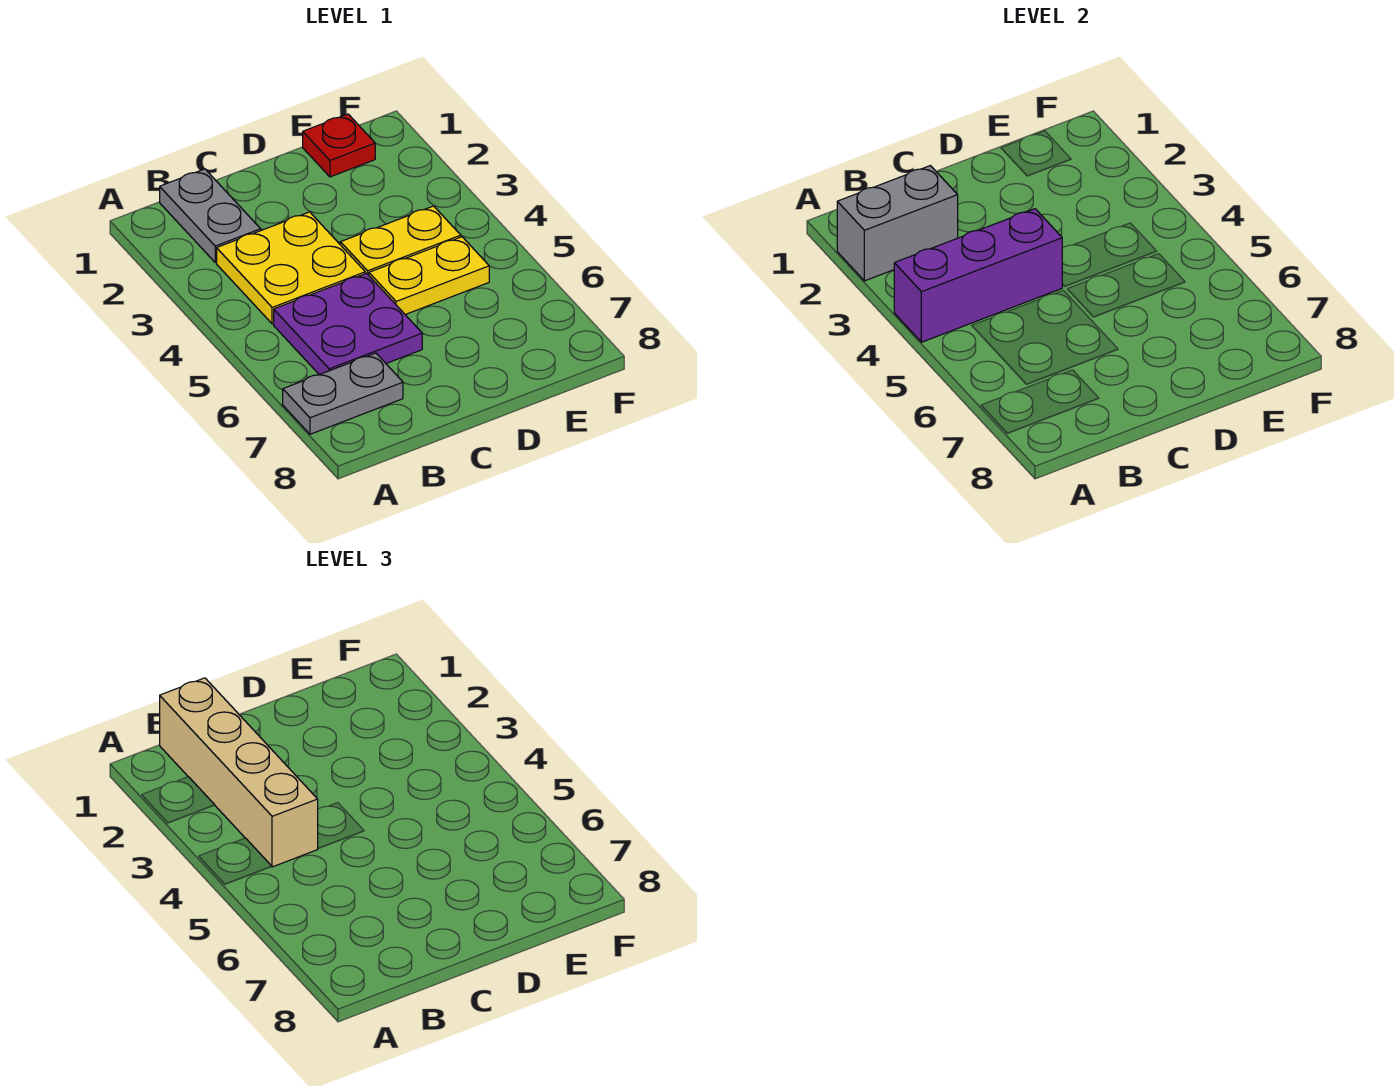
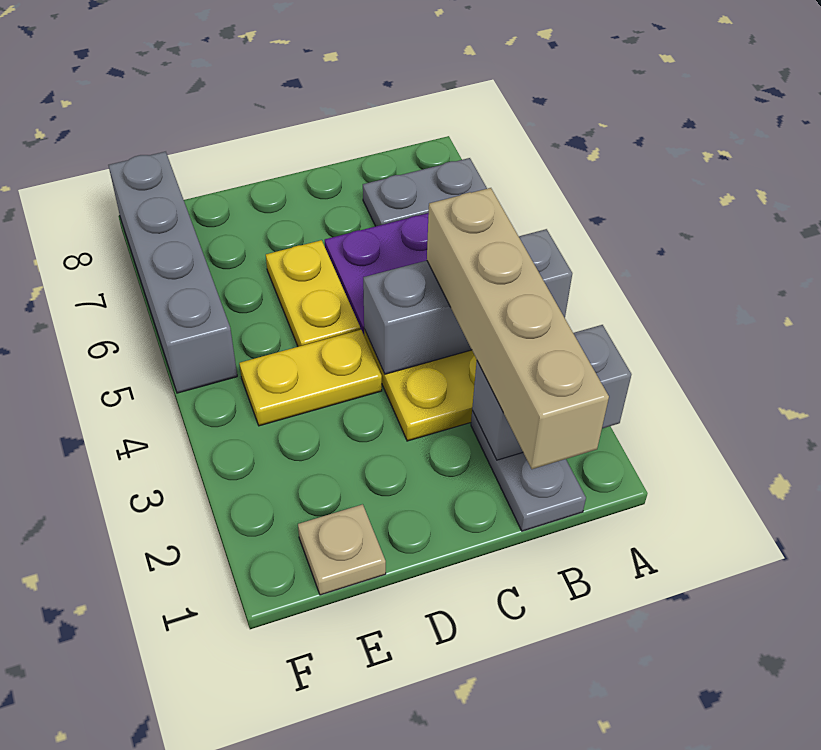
purple brick A4:C4 level 2 -> grey brick A4:C4 level 2
yellow plate D5:E5 level 1 -> yellow plate D5:D6 level 1
red plate E1 level 1 -> tan plate E1 level 1
none -> grey brick F5:F8 level 1

